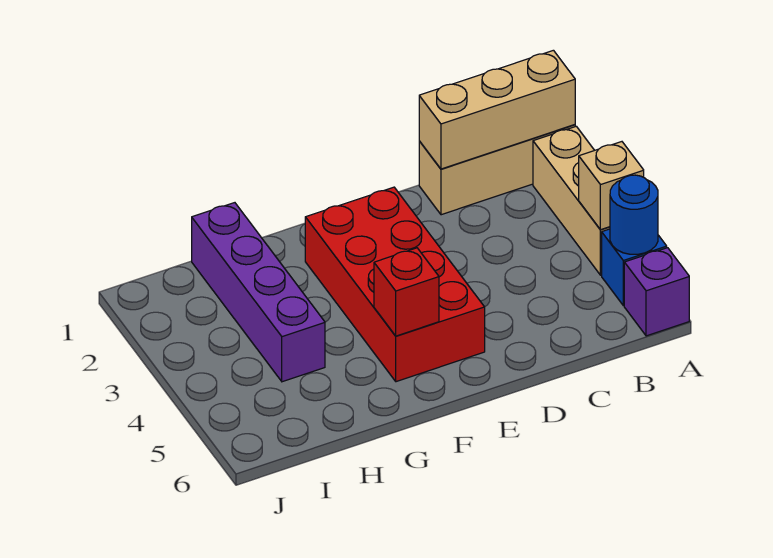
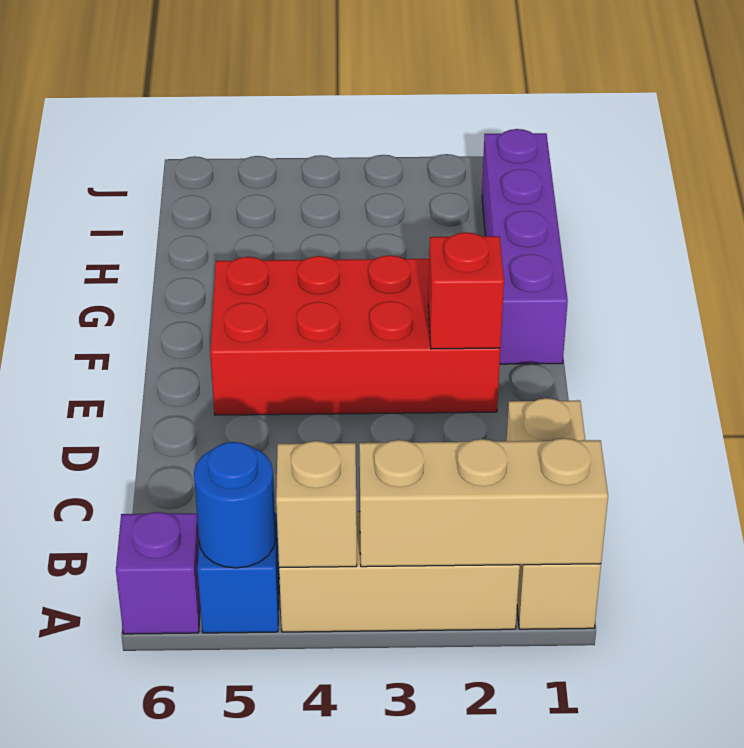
tan brick A1:C1 level 2 -> tan brick A1:A3 level 2
red brick F5 level 2 -> red brick E2 level 2
purple brick H1:H4 level 1 -> purple brick F1:I1 level 1

